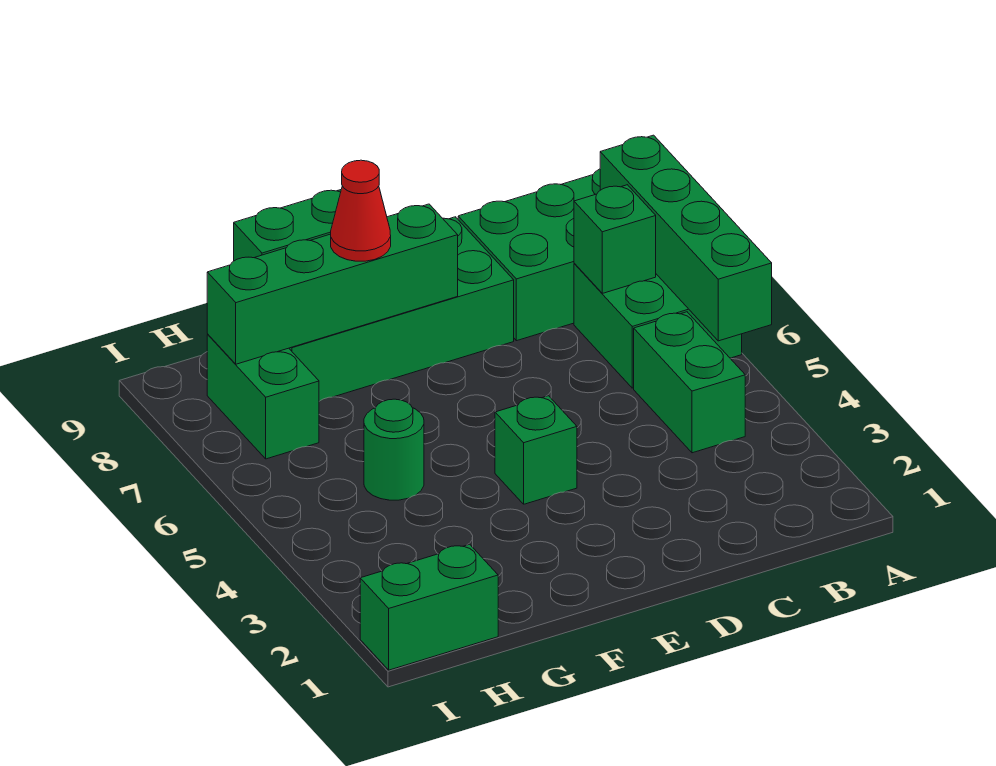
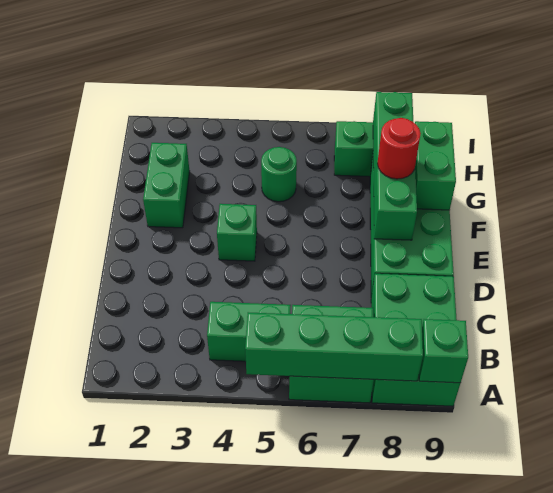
green brick B7 level 2 -> green brick A9 level 2
red cone F8 level 3 -> red round brick F8 level 3
green brick H1:I1 level 1 -> green brick F2:G2 level 1

